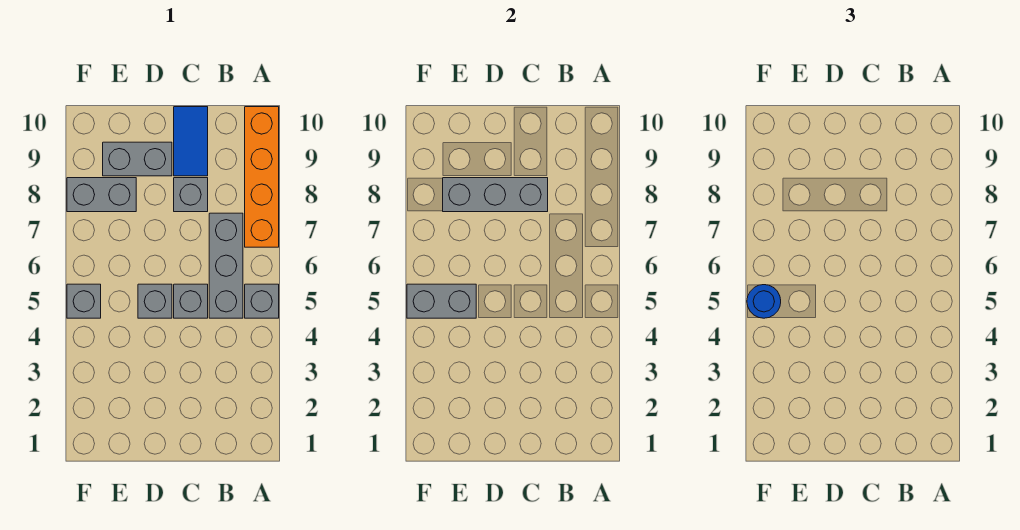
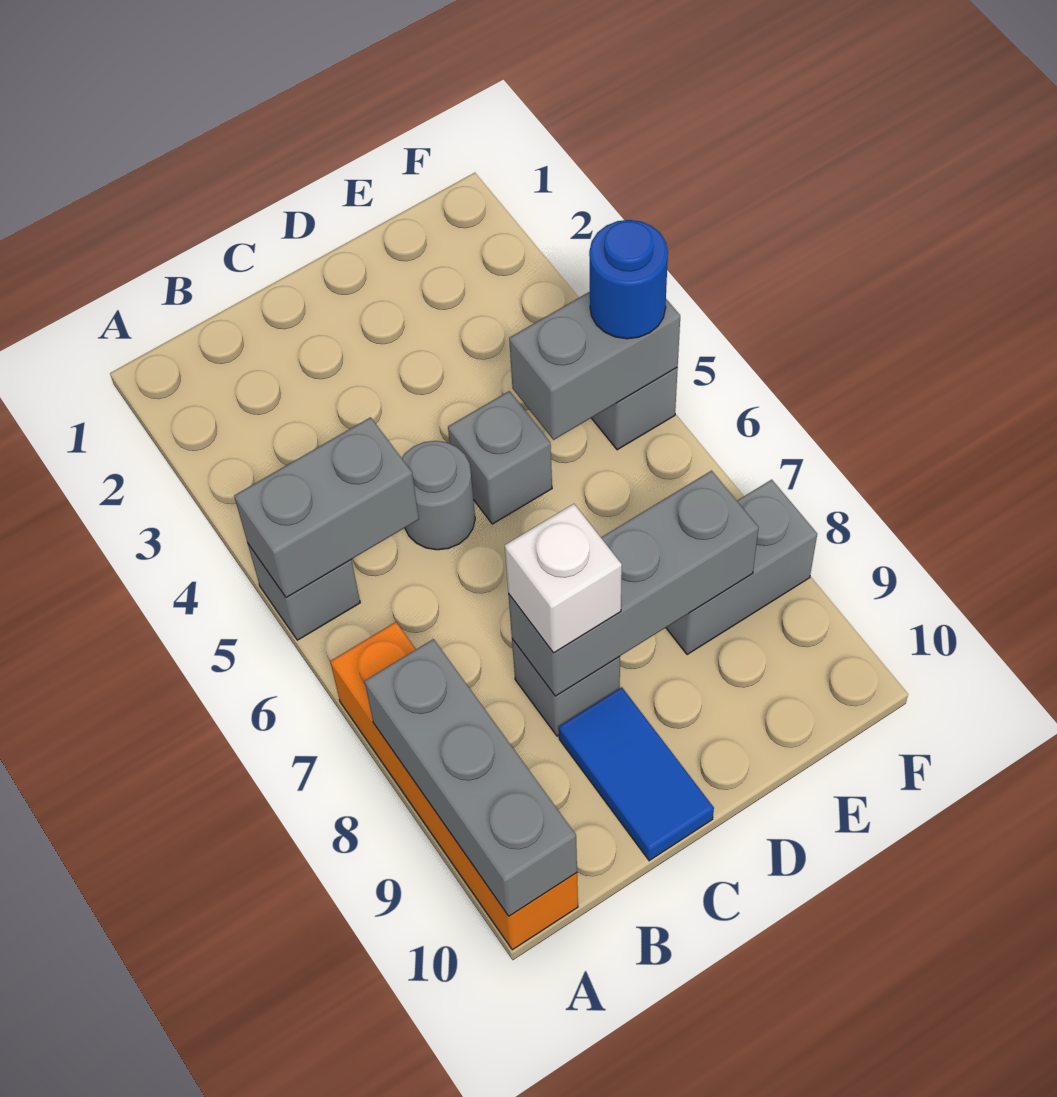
grey brick B5:B7 level 1 -> grey brick A8:A10 level 2
grey brick C5 level 1 -> grey round brick C5 level 1
none -> white brick C8 level 3
grey brick D9:E9 level 1 -> grey brick A5:B5 level 2

